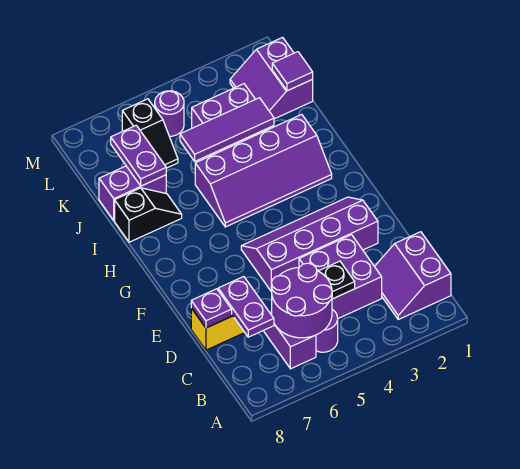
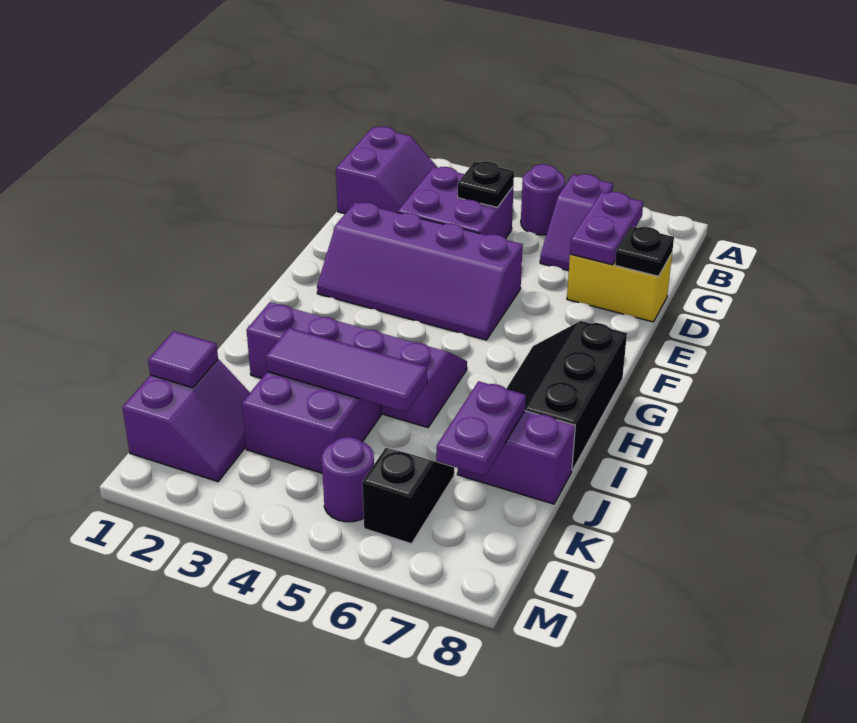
purple round brick B5:C6 level 2 -> none
purple plate D8 level 2 -> black plate D8 level 2
black slope I7:I8 level 1 top 8 -> black slope G7:I8 level 1 top 8

